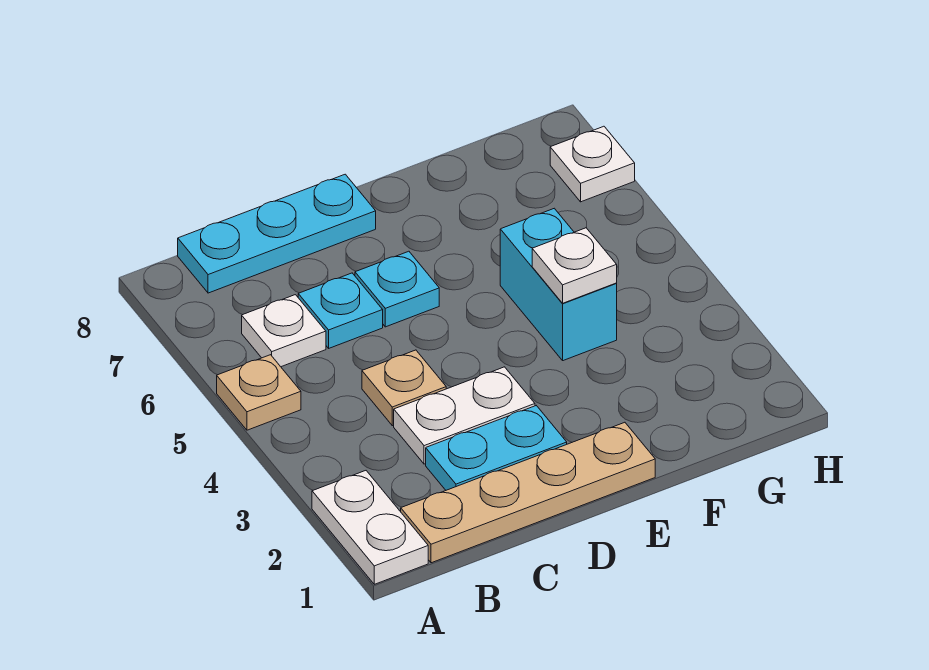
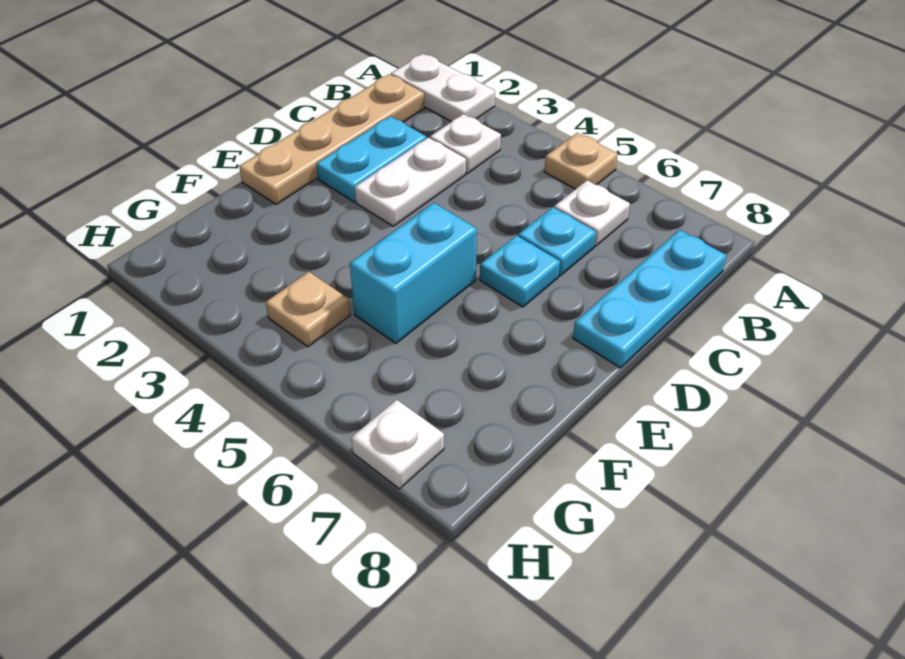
tan plate C4 level 1 -> tan plate G4 level 1
cyan brick F4:F5 level 1 -> cyan brick E5:F5 level 1
white plate F4 level 2 -> white plate B3 level 1

